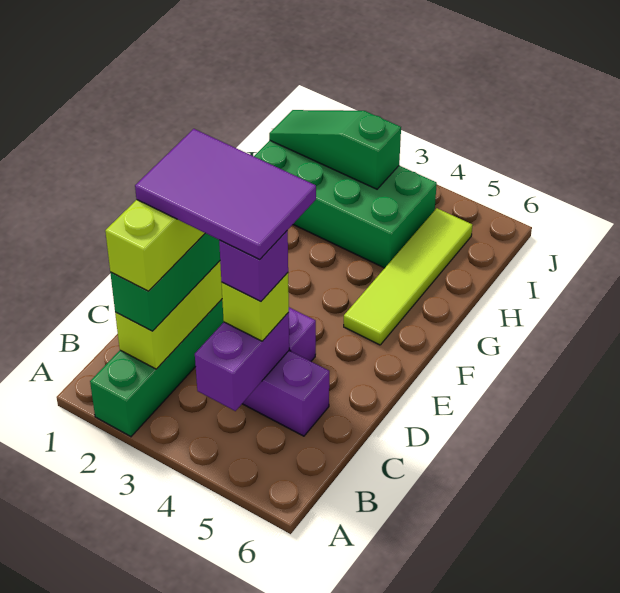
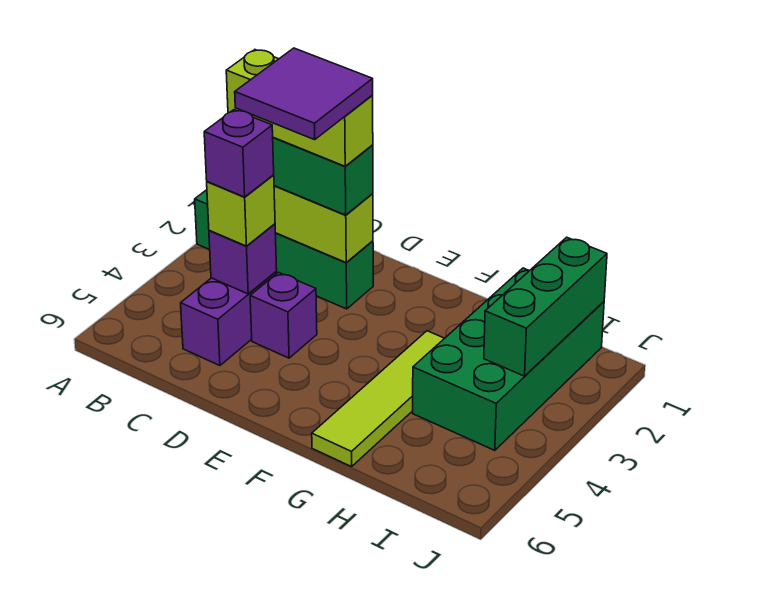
purple brick B4:C4 level 2 -> purple brick C4 level 2
purple tile C2:D4 level 5 -> purple tile C2:D3 level 5
lime tile F5:I5 level 1 -> lime tile G3:G6 level 1
green slope I1:I3 level 2 top 3 -> green brick I1:I3 level 2

